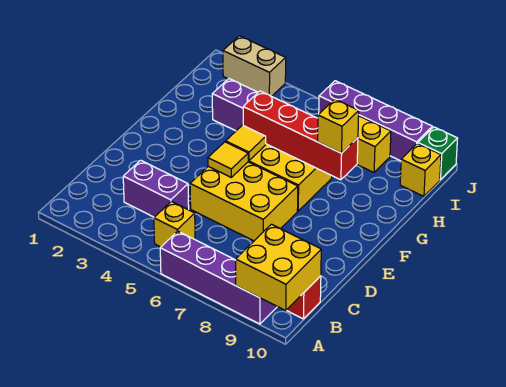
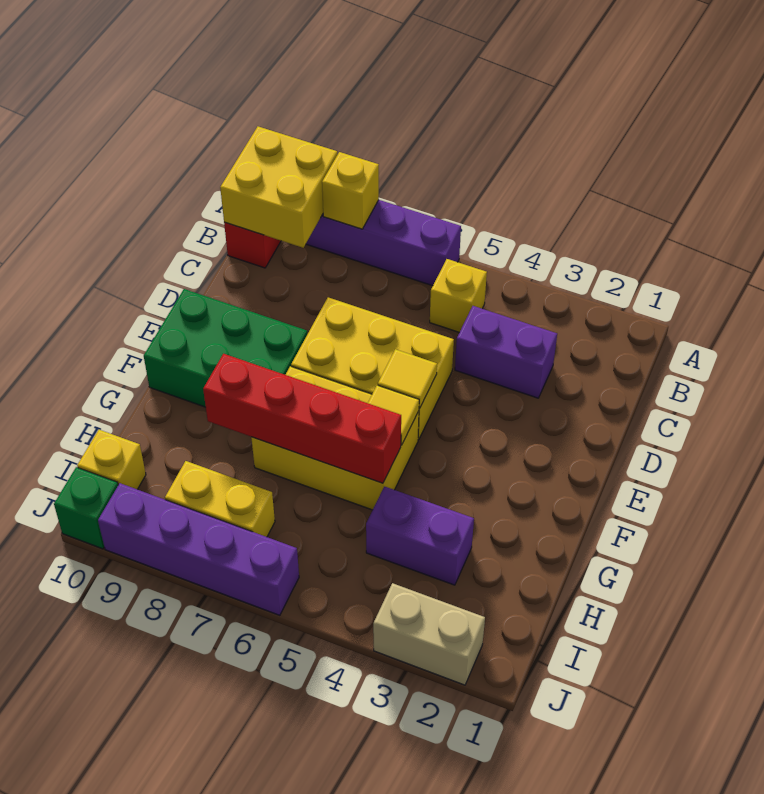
none -> green brick E8:F10 level 1
yellow brick G8 level 3 -> yellow brick A8 level 2

